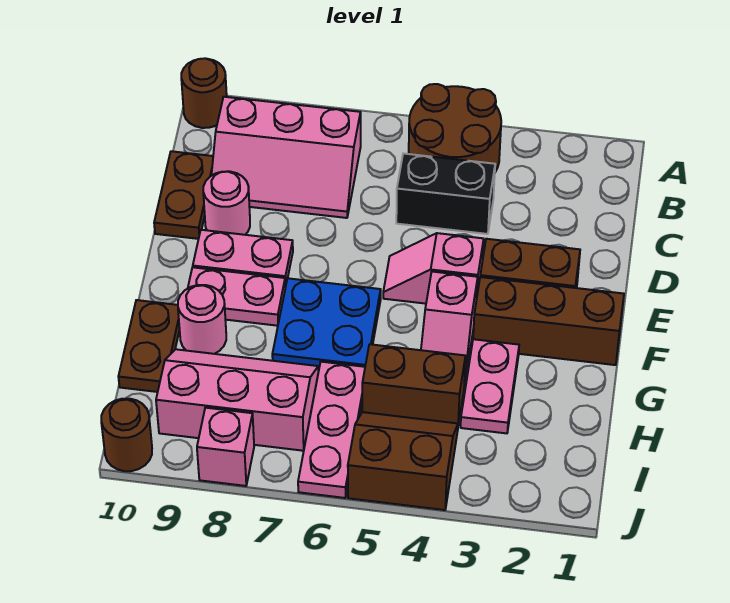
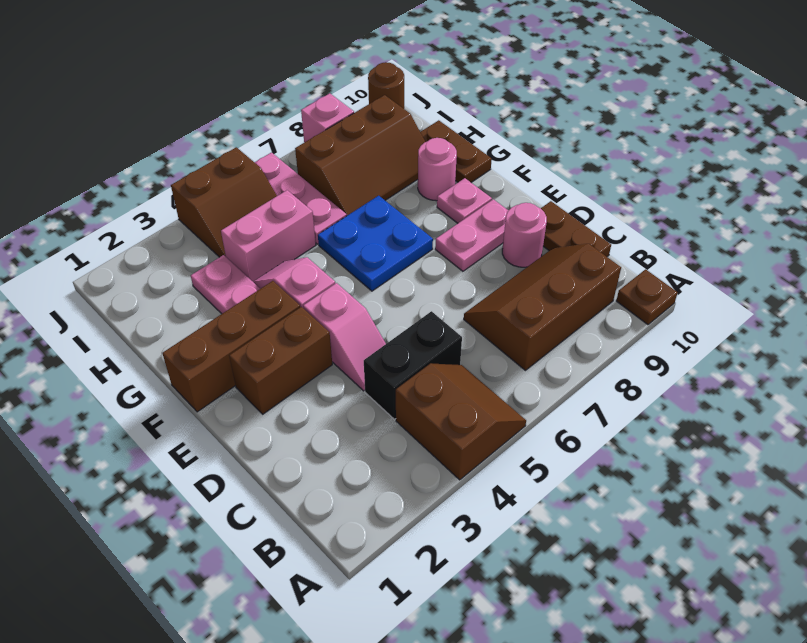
brown round brick A4:B5 level 1 -> brown slope A4:B5 level 1 top 4
brown round brick A10 level 1 -> brown plate A10 level 1
pink slope B7:C9 level 1 top B -> brown slope B7:C9 level 1 top B
pink slope E4:E5 level 1 top 4 -> pink slope D4:E4 level 1 top E
pink plate F8:F9 level 1 -> pink plate F9 level 1
brown brick H4:H5 level 1 -> pink brick H4:H5 level 1
pink slope H7:I9 level 1 top I -> brown slope H7:I9 level 1 top I

